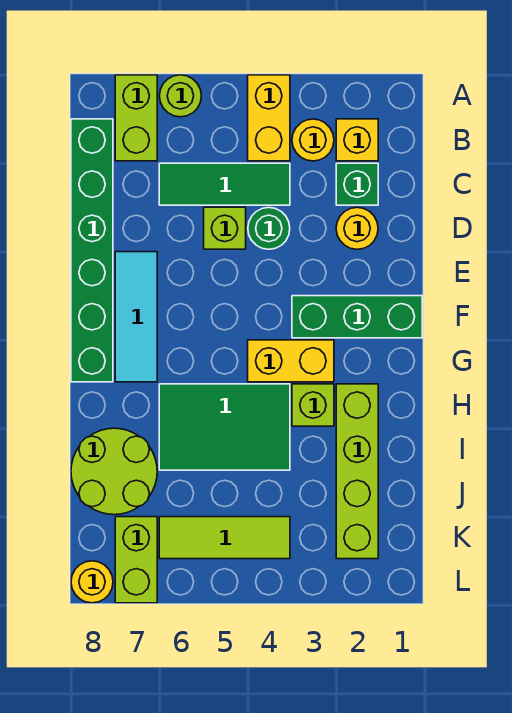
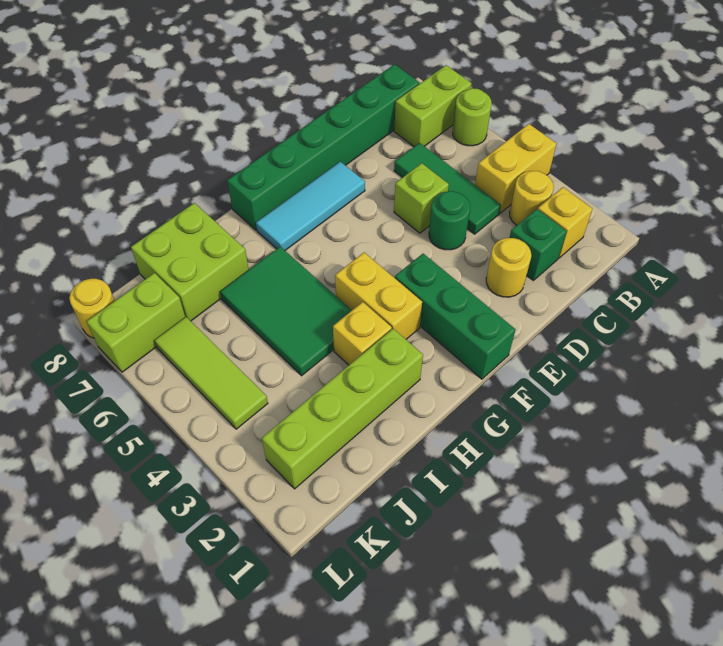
lime brick H3 level 1 -> yellow brick H3 level 1
lime round brick I7:J8 level 1 -> lime brick I7:J8 level 1

